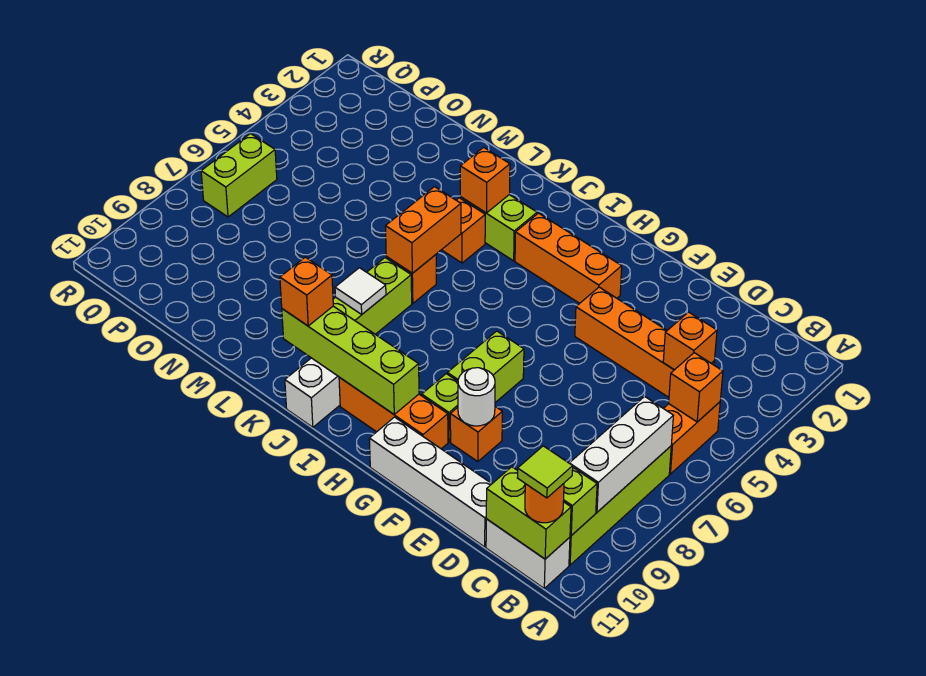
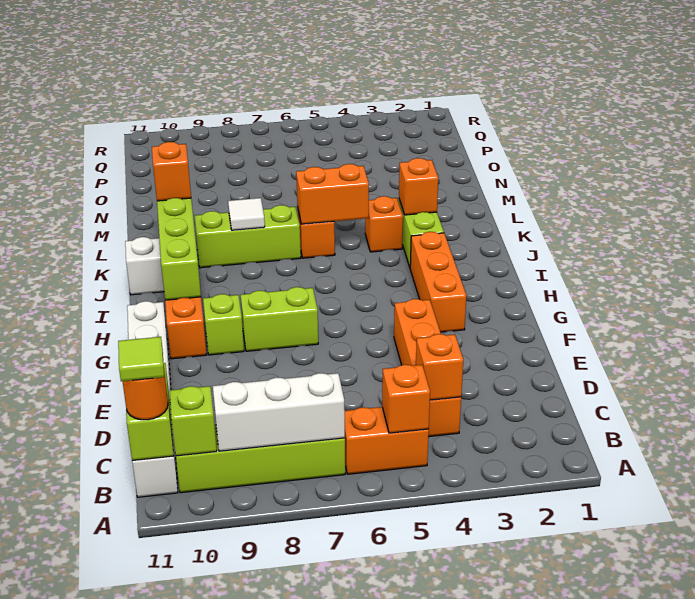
orange brick F9 level 1 -> none
white round brick F9 level 2 -> none
lime brick Q6:Q7 level 1 -> none

